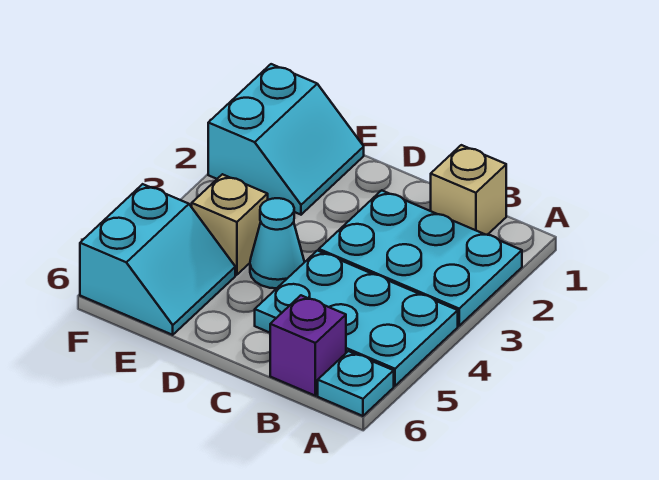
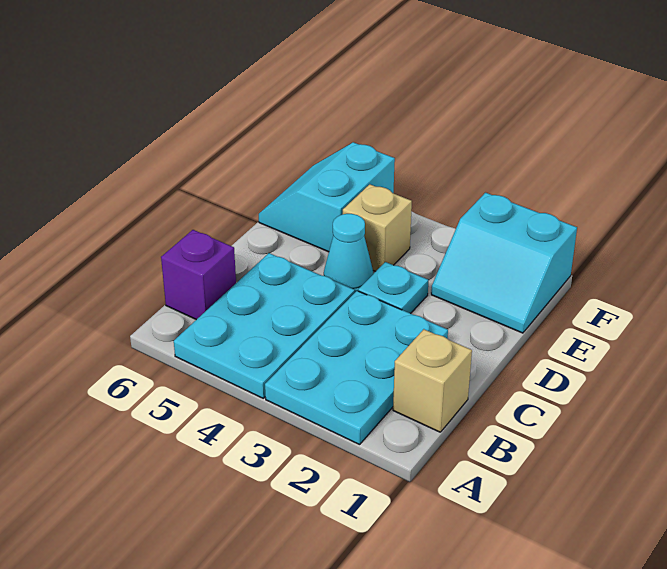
cyan plate A6 level 1 -> cyan plate D3 level 1
cyan slope E5:F6 level 1 top F -> cyan slope E5:F6 level 1 top 5

